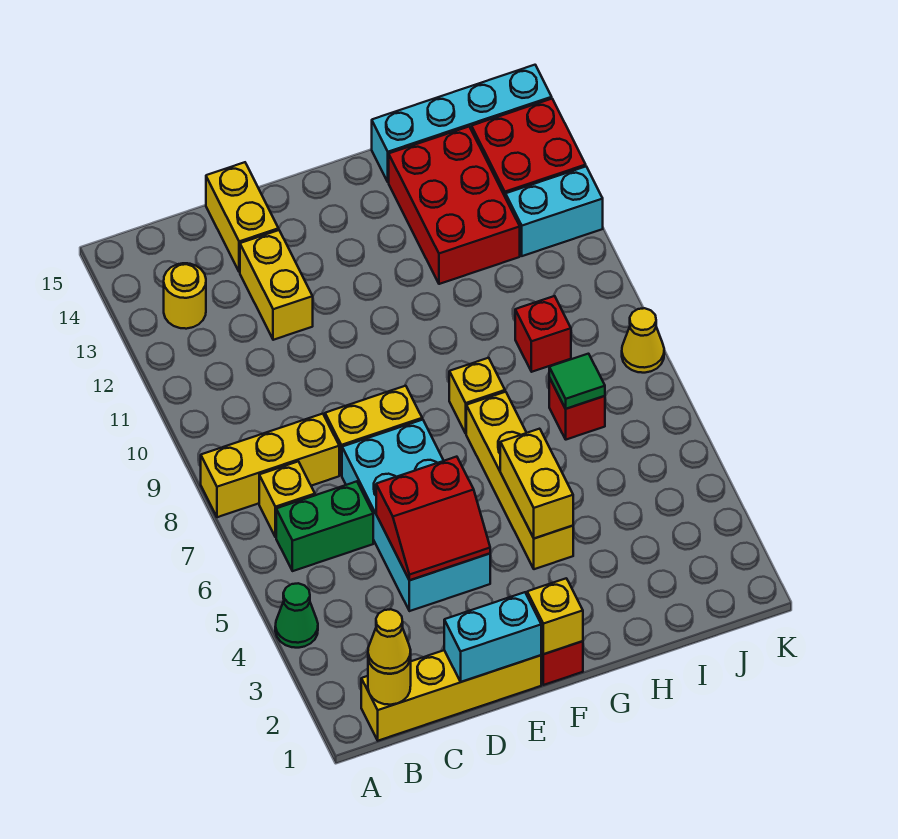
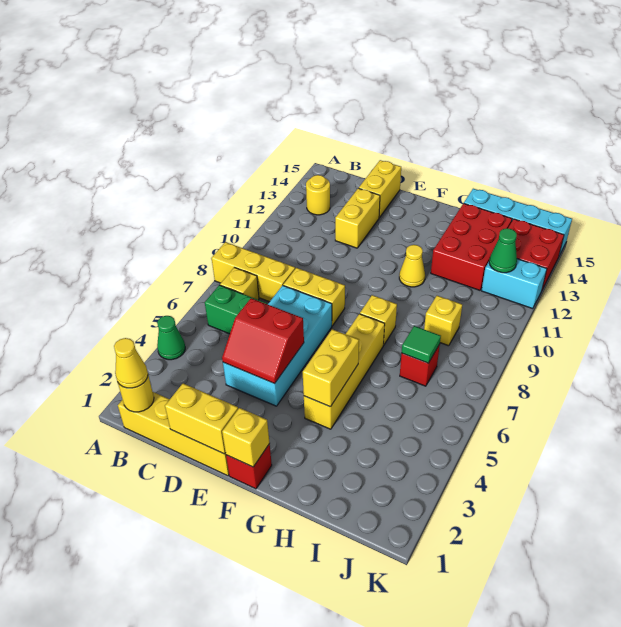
cyan brick D1:E1 level 2 -> yellow brick D1:E1 level 2
red brick I9 level 1 -> yellow brick I9 level 1
none -> green cone J12 level 2
yellow cone K8 level 1 -> yellow cone G11 level 1

